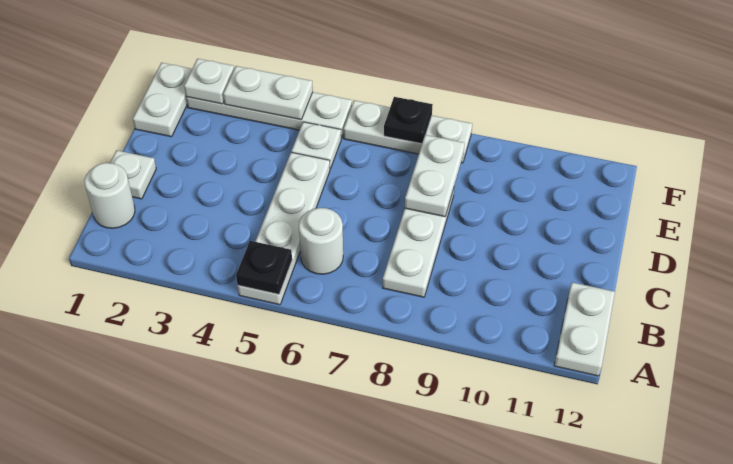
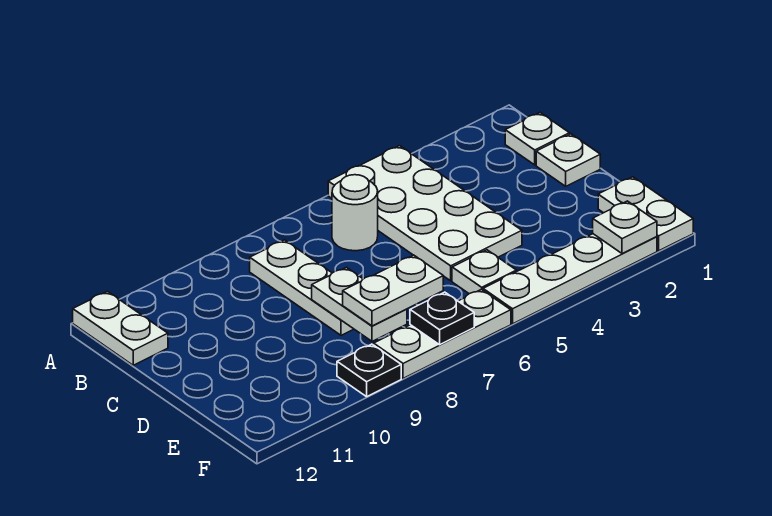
white plate A5:D5 level 1 -> white plate A4:D5 level 1
black plate A5 level 2 -> black plate F9 level 1
white round brick B1 level 1 -> white plate B1 level 1
white plate F3:F4 level 2 -> white plate E7:E8 level 3

